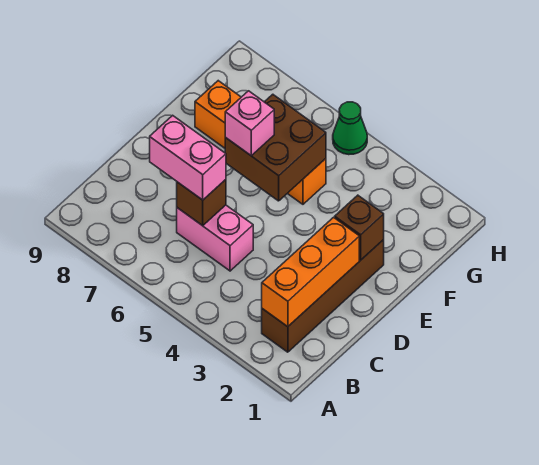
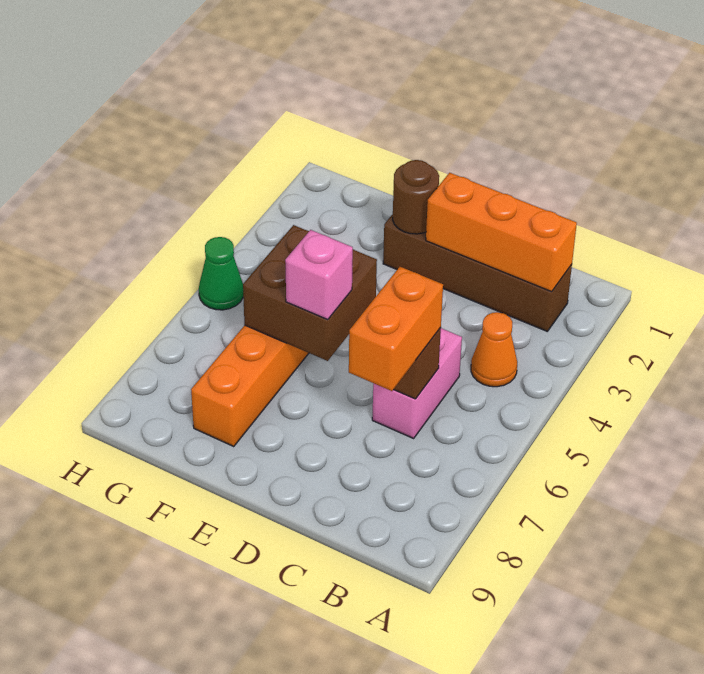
none -> orange cone B4 level 1
pink brick C6:C7 level 3 -> orange brick C6:C7 level 3
brown brick E2 level 2 -> brown round brick E2 level 2

